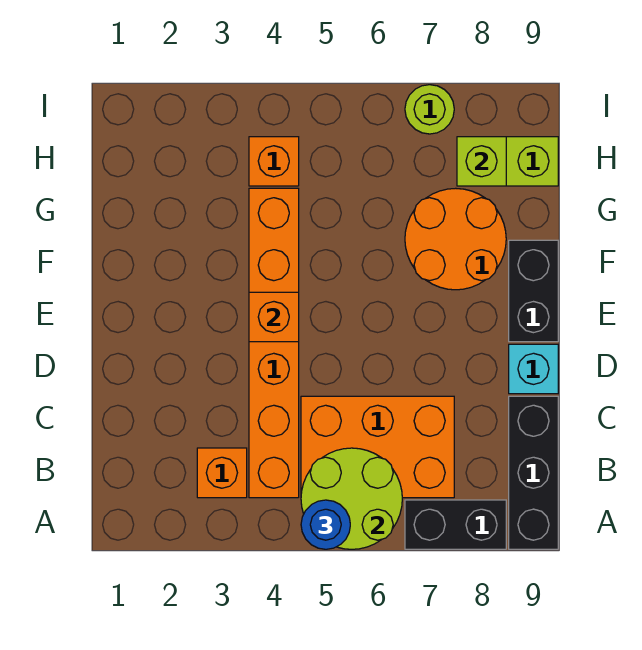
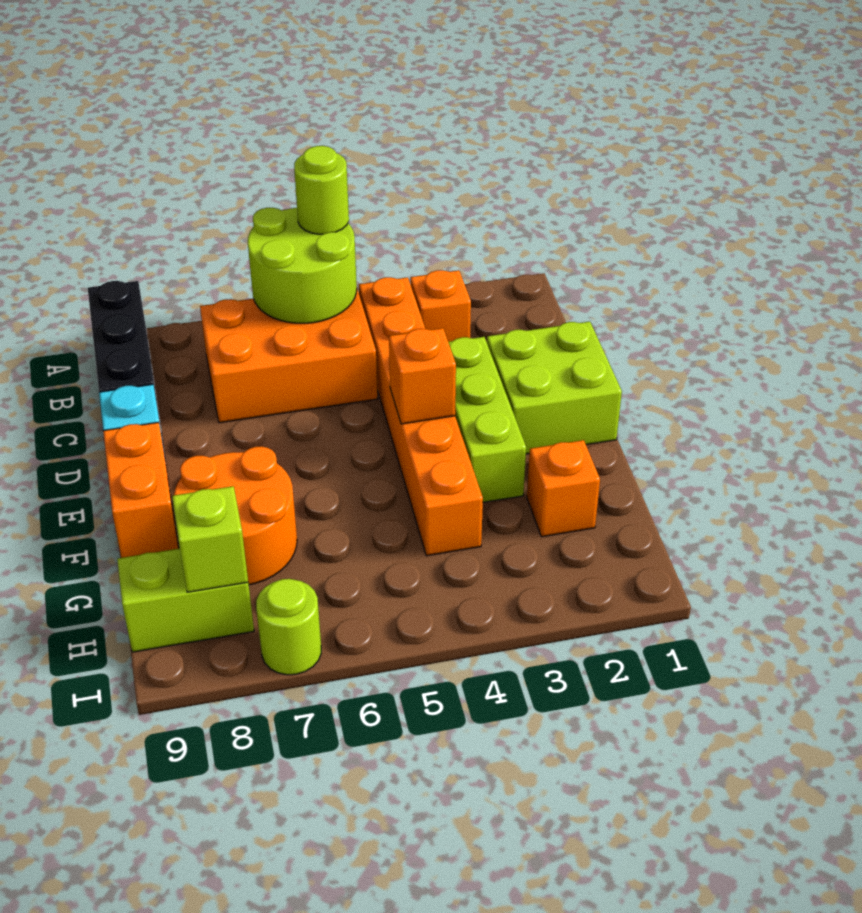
blue round brick A5 level 3 -> lime round brick A5 level 3
black brick A7:A8 level 1 -> none
none -> lime brick D1:E2 level 1
none -> lime brick D3:F3 level 1
black brick E9:F9 level 1 -> orange brick E9:F9 level 1
orange brick H4 level 1 -> orange brick G2 level 1

